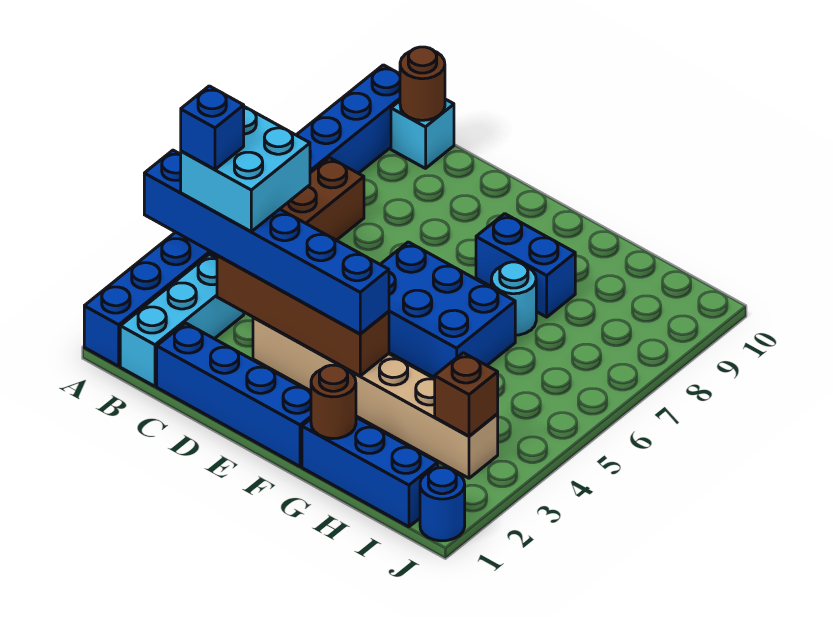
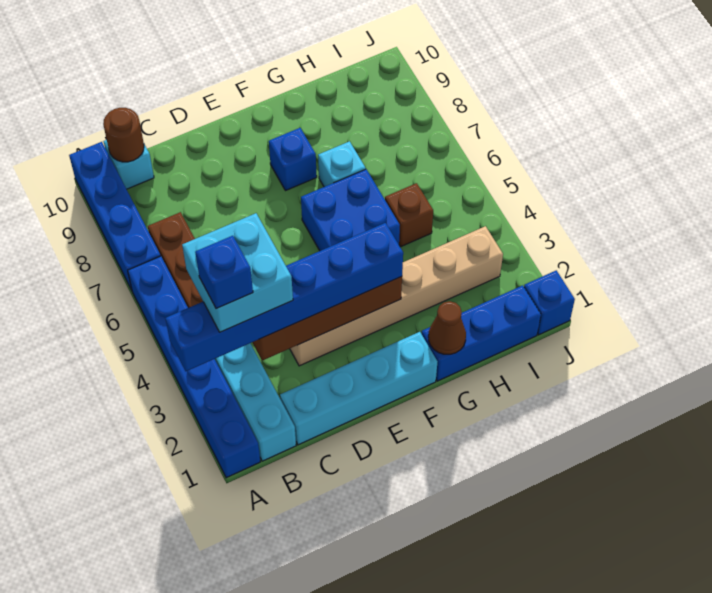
blue brick C1:F1 level 1 -> cyan brick C1:F1 level 1
blue brick E5:G6 level 1 -> blue brick F5:G6 level 1
blue brick F8:G8 level 1 -> blue brick F8 level 1
brown round brick G1 level 2 -> brown cone G1 level 2
cyan round brick G7 level 1 -> cyan brick G7 level 1
brown brick I3 level 2 -> brown brick H5 level 1
blue round brick J1 level 1 -> blue brick J1 level 1

